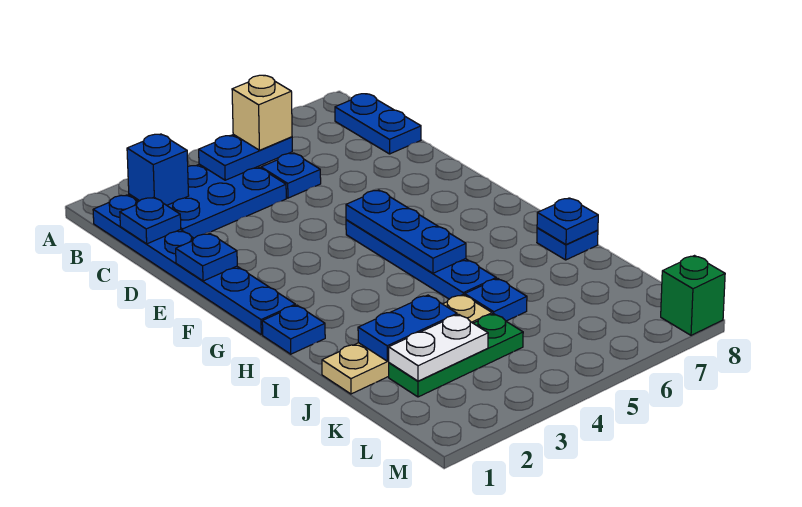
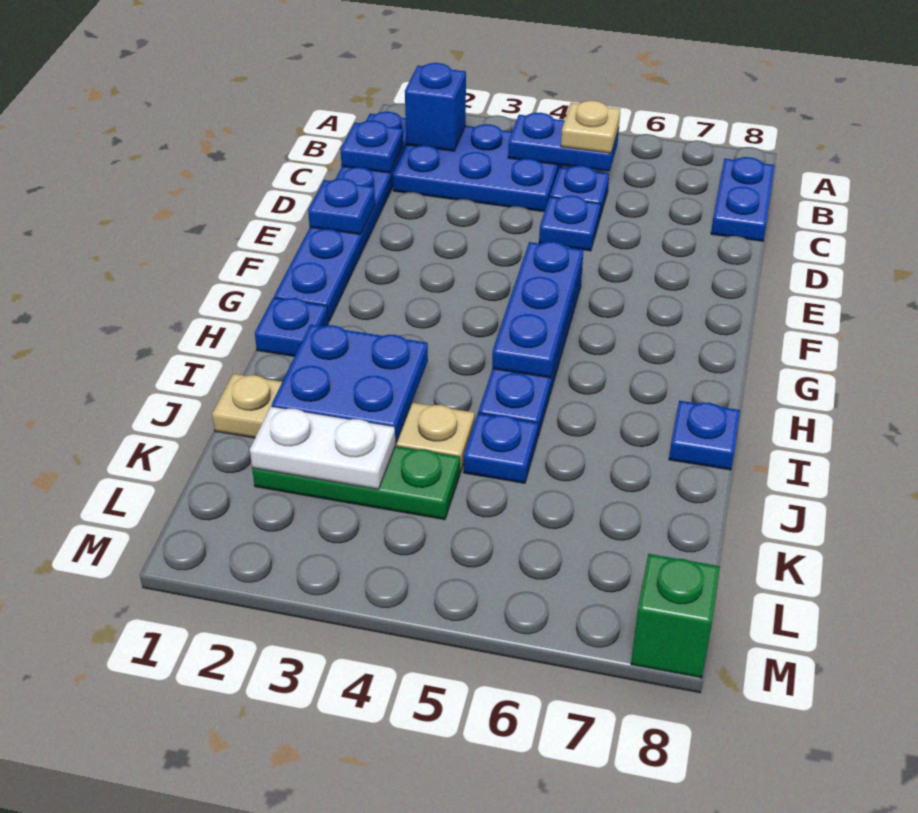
tan brick B5 level 3 -> tan plate B5 level 3
blue plate I8 level 2 -> blue plate D5 level 1
blue plate J2:J3 level 2 -> blue plate I2:J3 level 2

